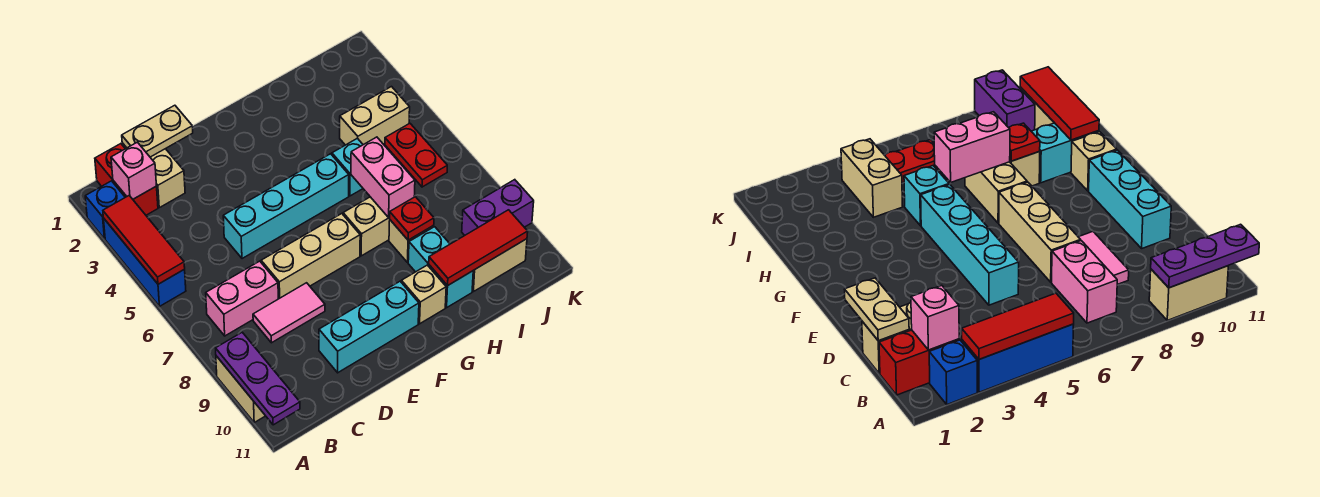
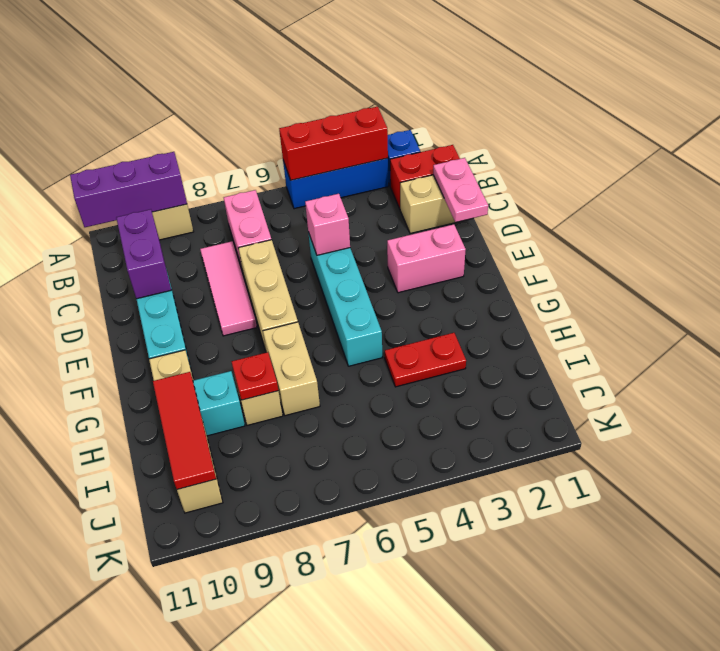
red tile A3:A5 level 2 -> red brick A3:A5 level 2
purple plate A9:A11 level 2 -> purple brick A9:A11 level 2
pink brick B2 level 2 -> pink brick D5 level 2
tan plate C1:D1 level 2 -> pink plate C1:D1 level 2
pink tile C8:D8 level 1 -> pink tile C8:E8 level 1
cyan brick H5 level 1 -> none
pink brick H6:H7 level 2 -> pink brick E2:E3 level 1
tan brick I4:J4 level 1 -> none
red plate J5:J6 level 1 -> red plate H3:H4 level 1
purple brick J9:K9 level 1 -> purple brick C10:D10 level 2

